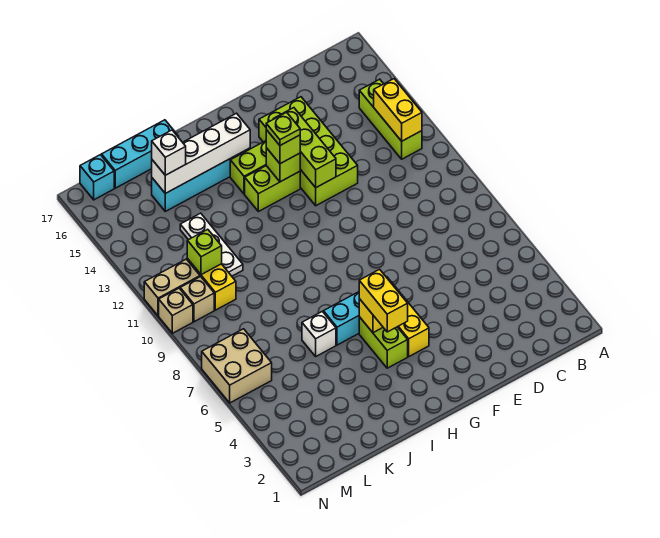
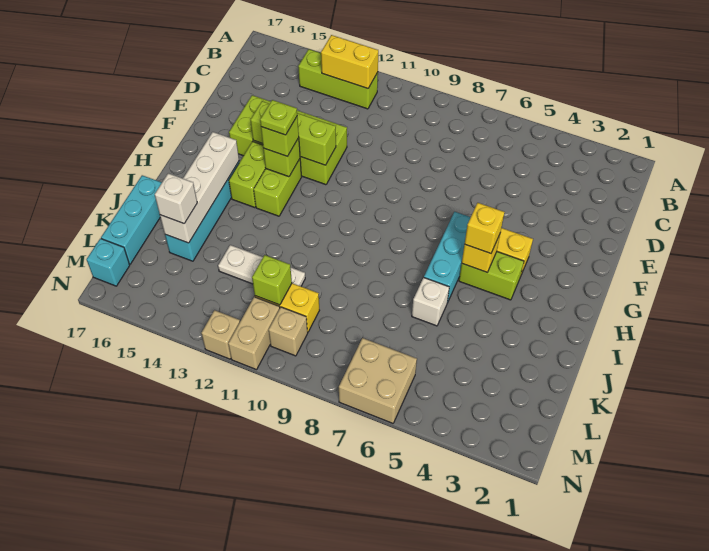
yellow brick H4:H5 level 3 -> yellow brick H5 level 3
tan brick N10 level 1 -> tan brick N12 level 1

